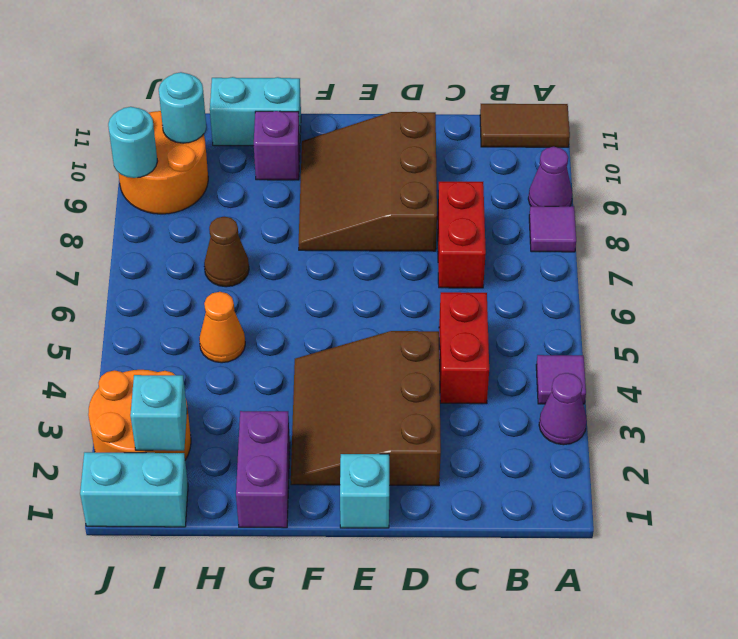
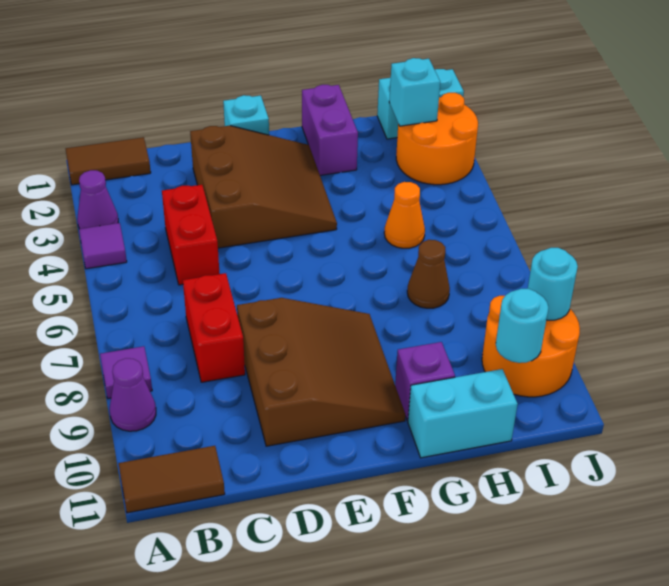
none -> brown tile A1:B1 level 1

